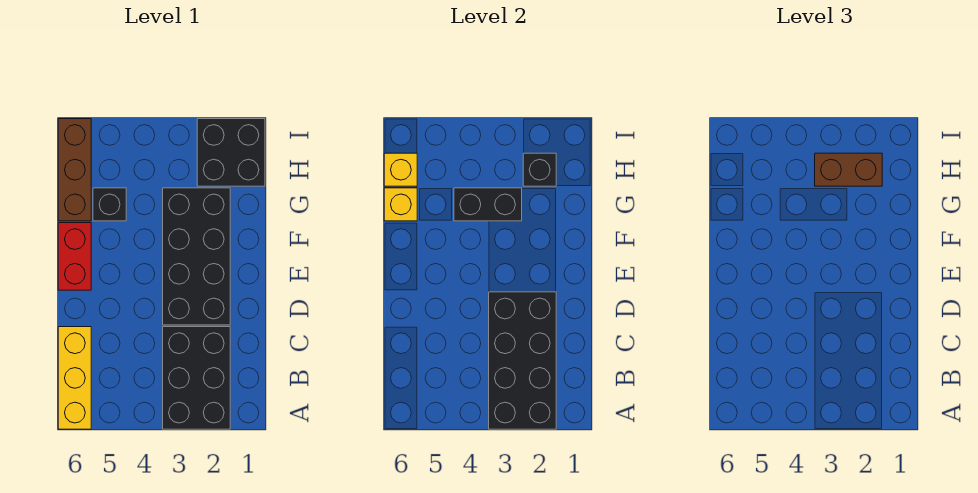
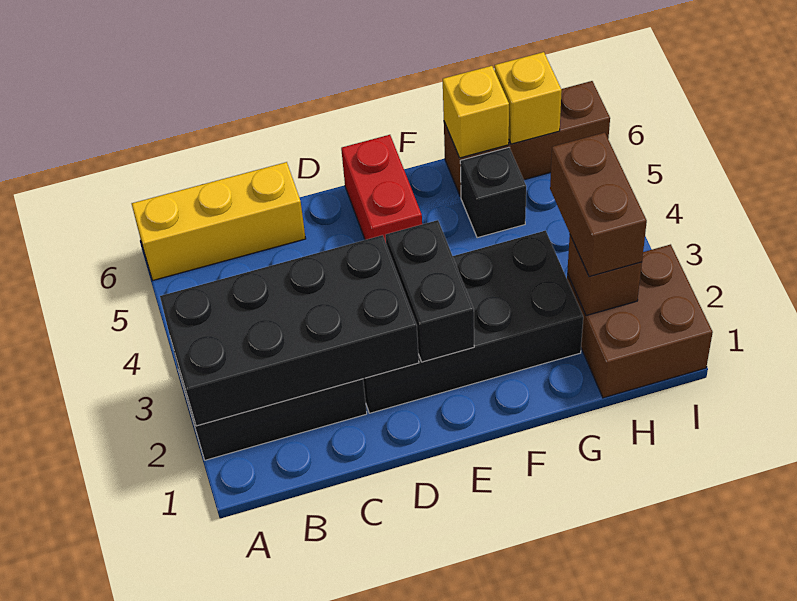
red brick E6:F6 level 1 -> red brick E5:E6 level 1
black brick G3:G4 level 2 -> black brick E2:E3 level 2
black brick H1:I2 level 1 -> brown brick H1:I2 level 1
black brick H2 level 2 -> brown brick H2 level 2

